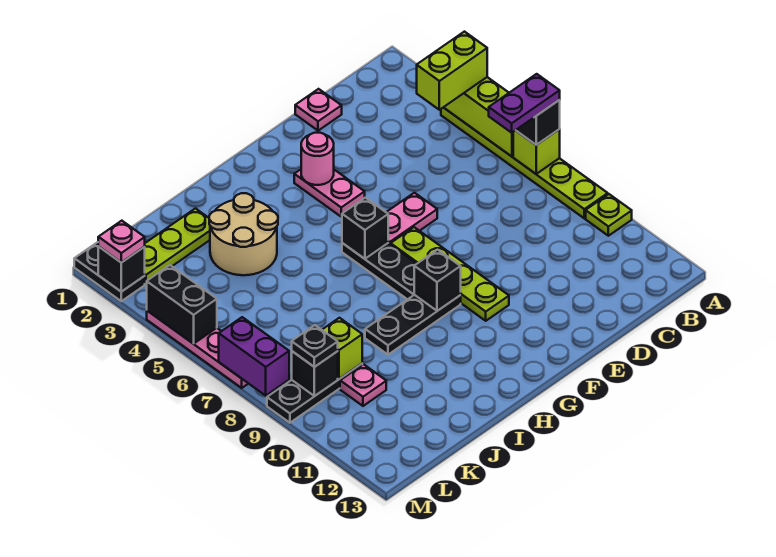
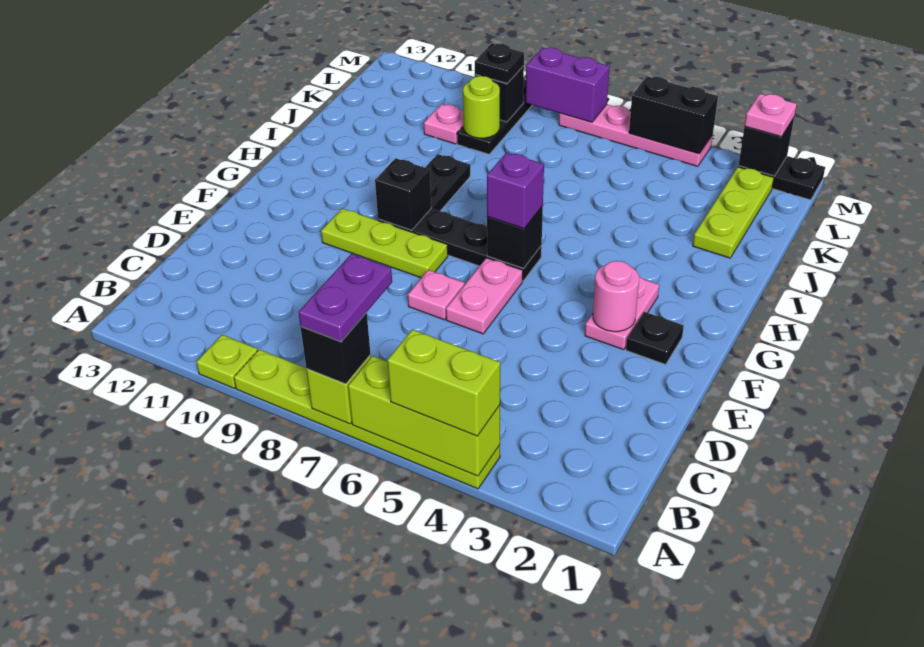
lime brick A4:B4 level 3 -> lime brick A4:A5 level 3
pink plate D1 level 1 -> pink plate E7 level 1
none -> black plate F2 level 1
pink plate F3:F4 level 1 -> pink plate F3:G3 level 1
lime plate F7:F10 level 1 -> lime plate F8:F10 level 1
none -> purple brick G6 level 3
tan round brick I3:J4 level 1 -> none
lime brick K9 level 2 -> lime round brick K9 level 2

